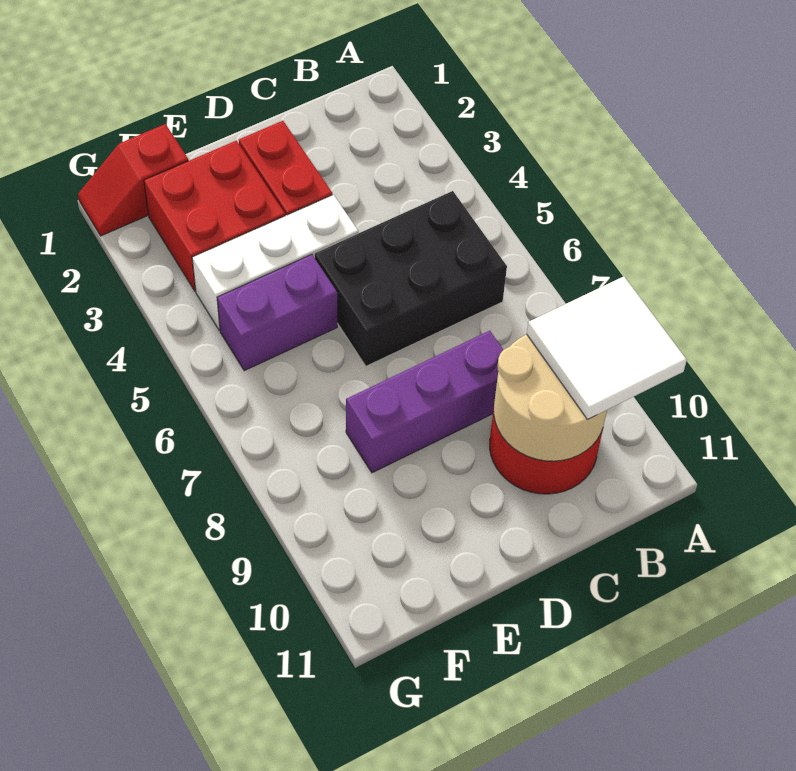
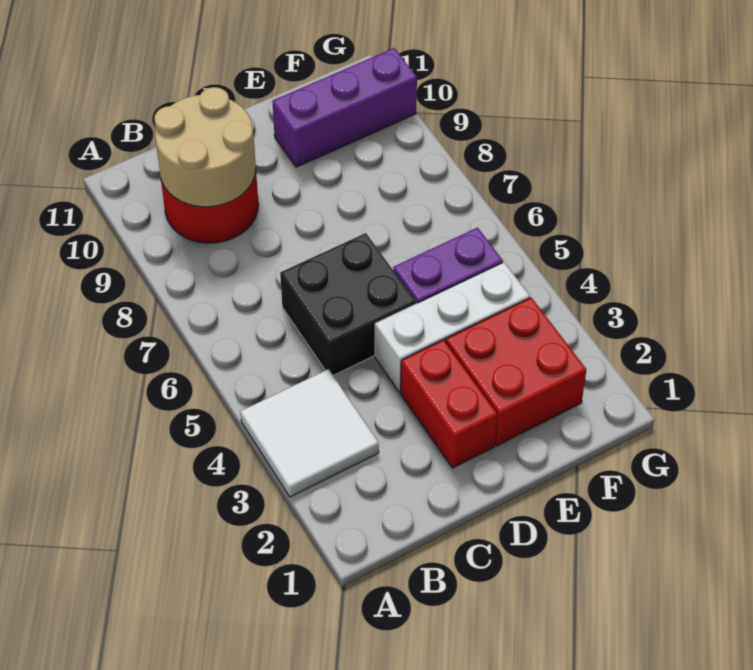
white tile A9:B10 level 3 -> white tile A3:B4 level 1
black brick B5:D6 level 1 -> black brick C5:D6 level 1
purple brick C8:E8 level 1 -> purple brick E10:G10 level 1
red slope F1:G1 level 1 top F -> none

